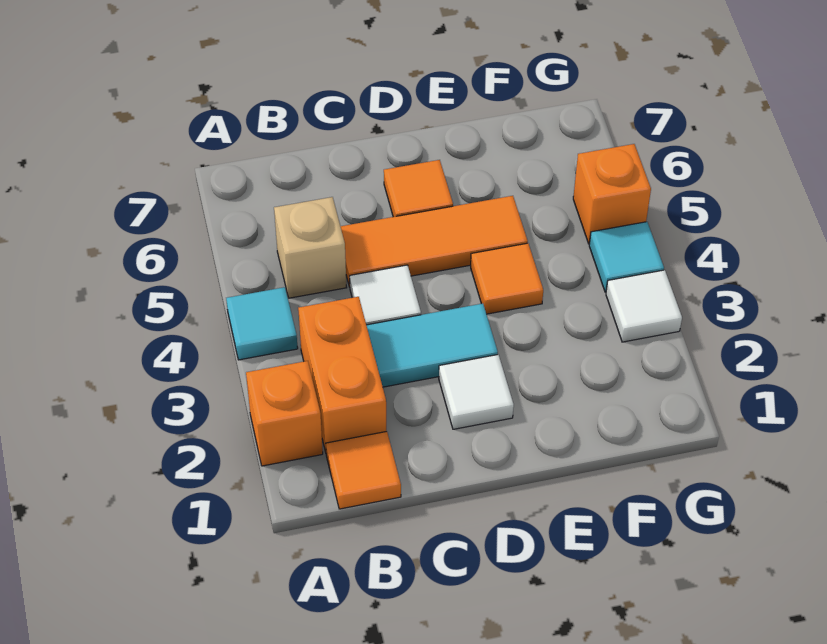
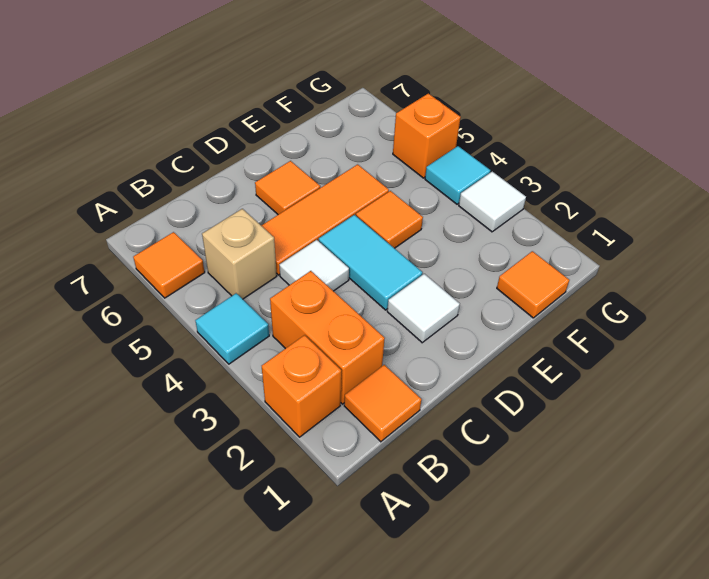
none -> orange tile A6 level 1
cyan tile C3:D3 level 1 -> cyan tile D3:D4 level 1
none -> orange tile F1 level 1

